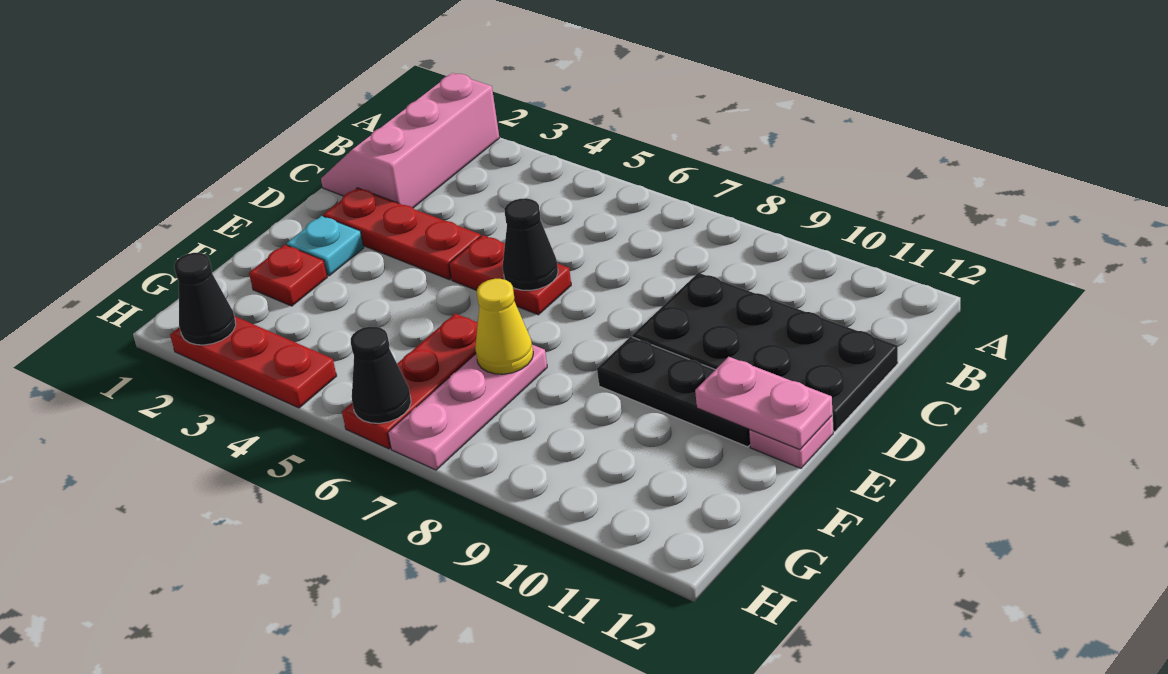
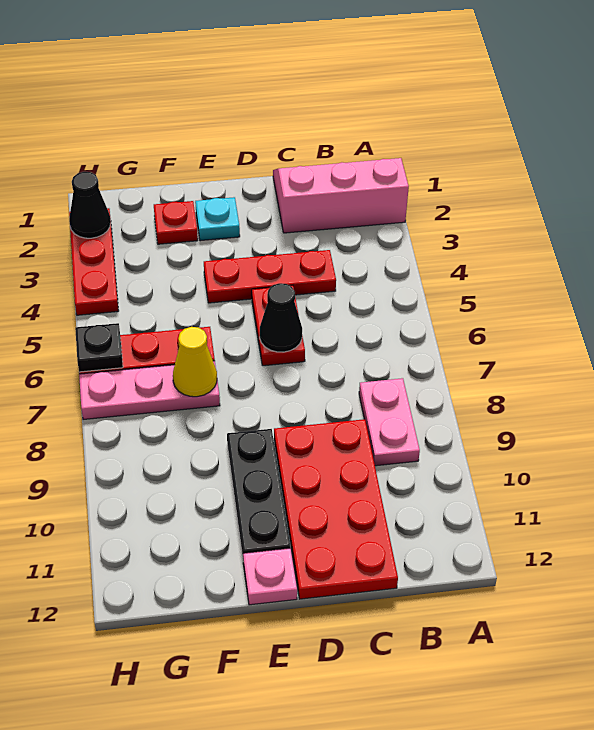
black plate C9:D12 level 1 -> red plate C9:D12 level 1
red plate D2:D4 level 1 -> red plate C4:E4 level 1
pink plate E11:E12 level 2 -> pink plate B8:B9 level 1
black cone H6 level 2 -> black plate H6 level 2

